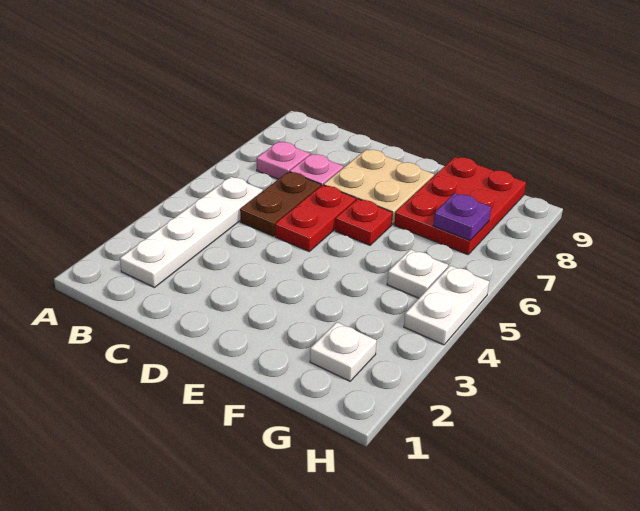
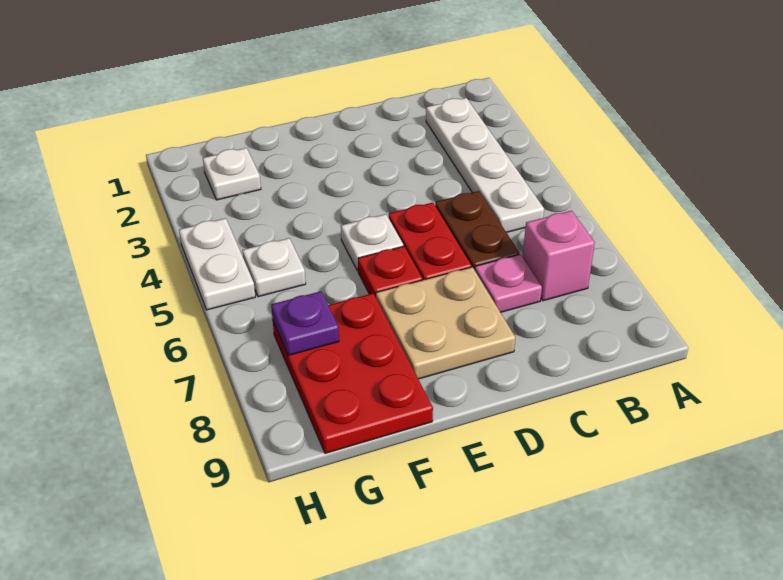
pink plate B7 level 1 -> pink brick B7 level 1
none -> white plate E5 level 1

